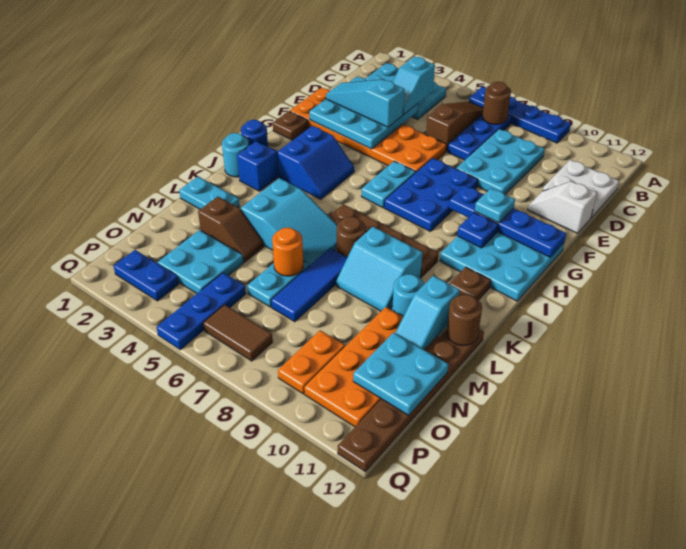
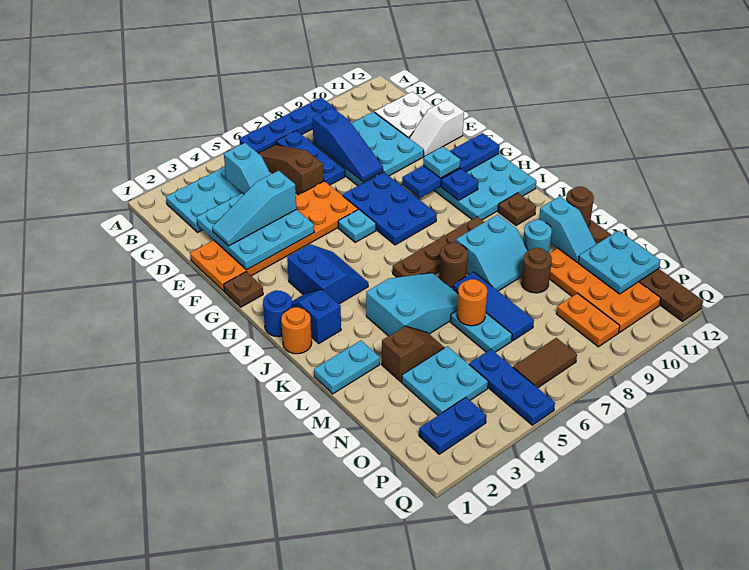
brown round brick B7 level 2 -> brown round brick M9 level 1
cyan plate C8:E9 level 1 -> cyan plate C8:E10 level 1
none -> blue slope C8:E8 level 2 top C
cyan plate G6:H6 level 1 -> cyan plate G6 level 1
cyan round brick J1 level 1 -> orange round brick J1 level 1

